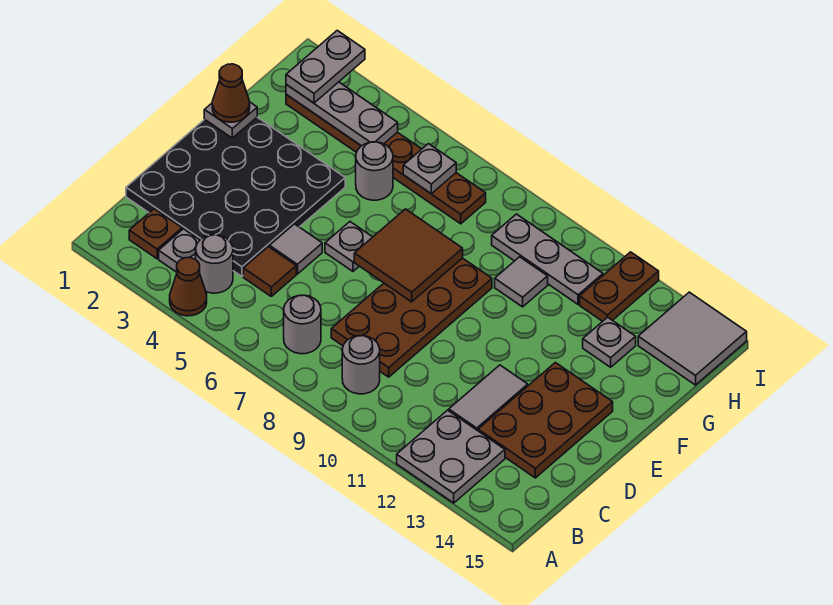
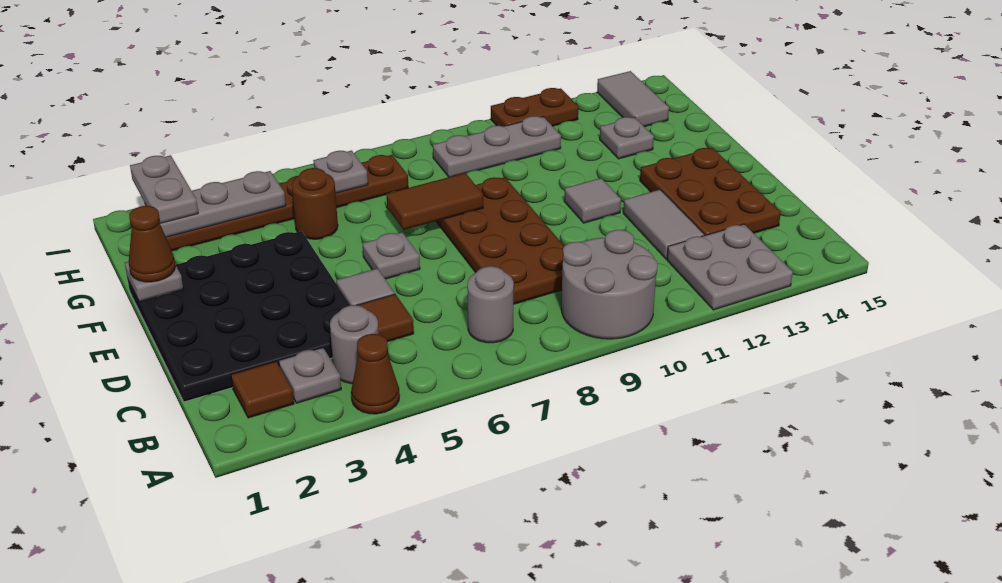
brown plate B2 level 1 -> brown tile B2 level 1
grey round brick B9 level 1 -> grey round brick A9:B10 level 1
brown tile E7:F8 level 2 -> brown tile F7:F8 level 2
grey round brick G5 level 1 -> brown round brick G5 level 1
grey tile G10 level 1 -> grey tile E11 level 1
brown plate H12:I12 level 1 -> brown plate I11:I12 level 1
grey tile H14:I15 level 1 -> grey tile H14:I14 level 1

